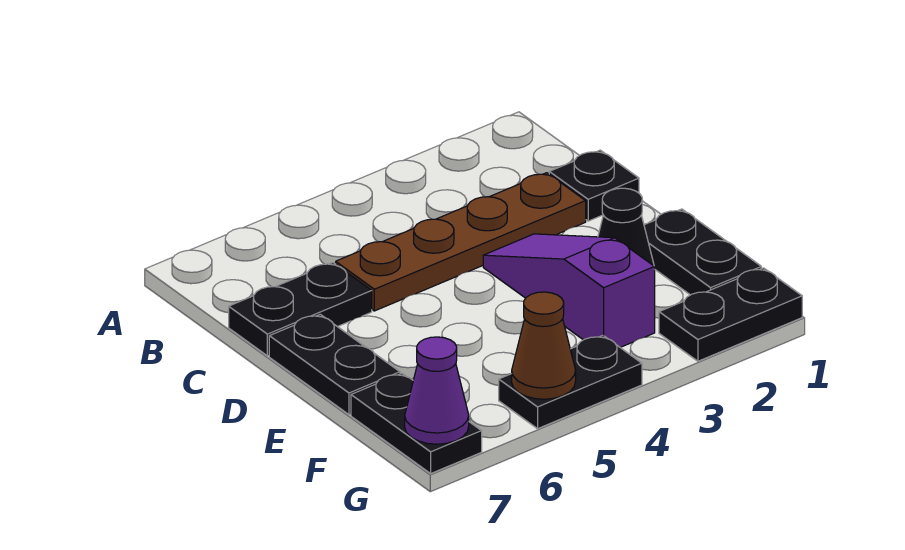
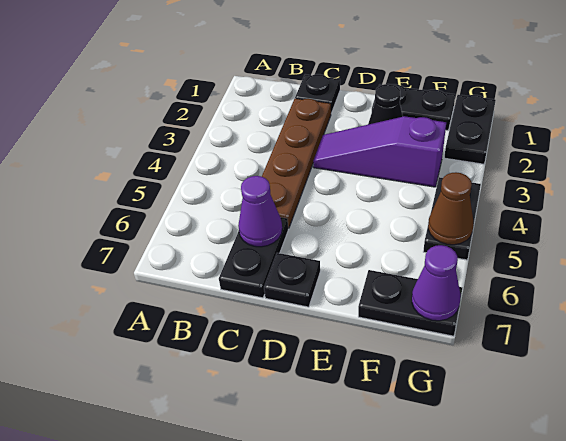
none -> purple cone C6 level 2
black plate D7:E7 level 1 -> black plate D7 level 1

